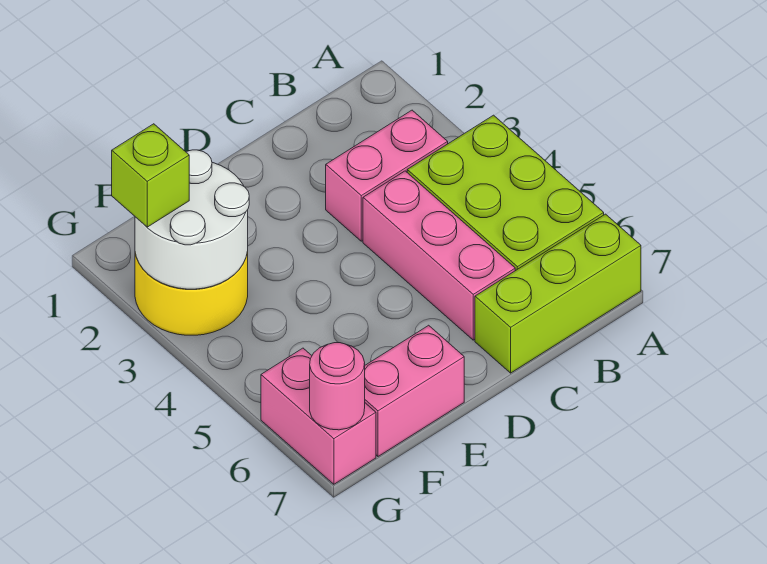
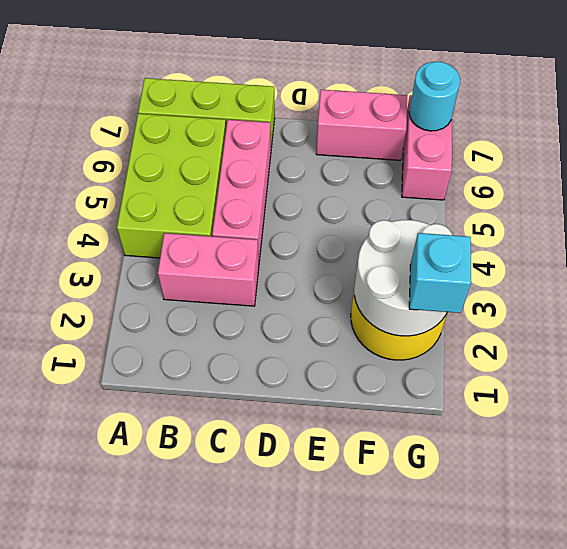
lime brick G2 level 3 -> cyan brick G2 level 3
pink round brick G7 level 2 -> cyan round brick G7 level 2

